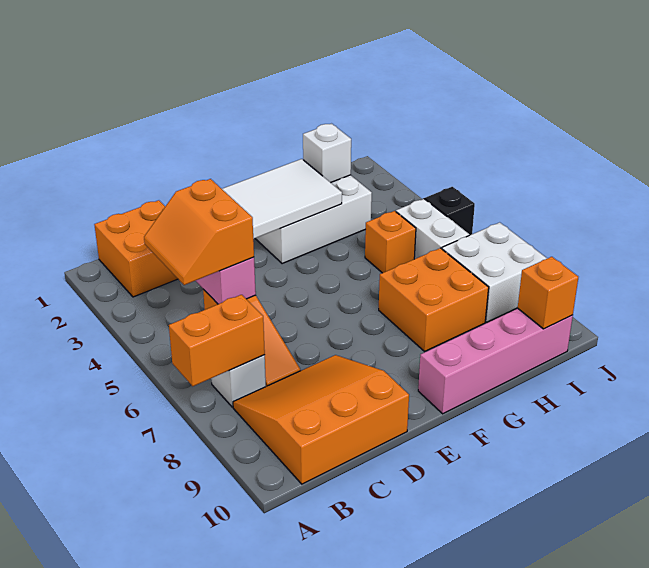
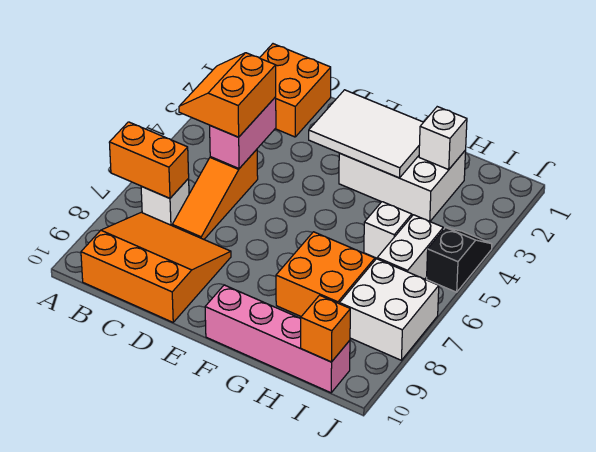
orange brick H5 level 1 -> white brick H5 level 1

